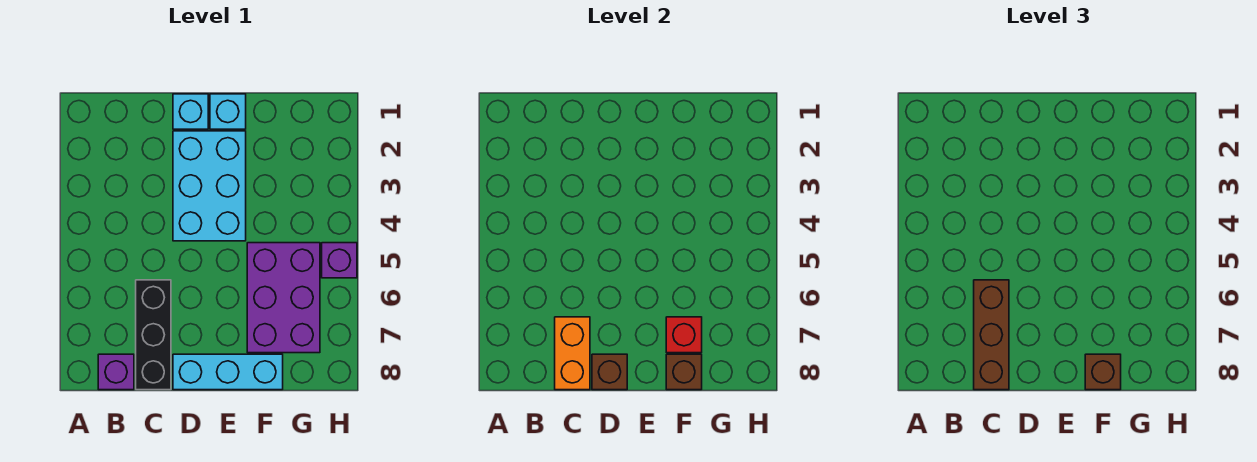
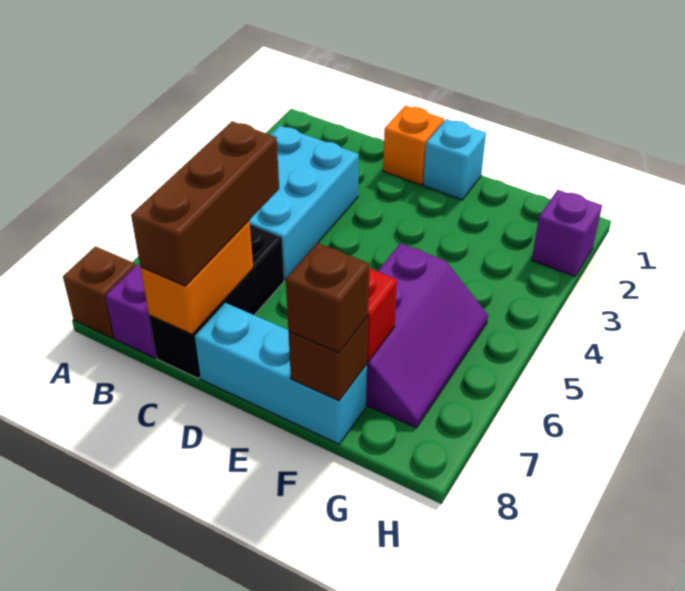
cyan brick D1 level 1 -> orange brick D1 level 1
cyan brick D2:E4 level 1 -> cyan brick B3:C5 level 1
brown brick D8 level 2 -> brown brick A8 level 1
purple brick F5:G7 level 1 -> purple slope F5:G7 level 1 top F
purple brick H5 level 1 -> purple brick H2 level 1

